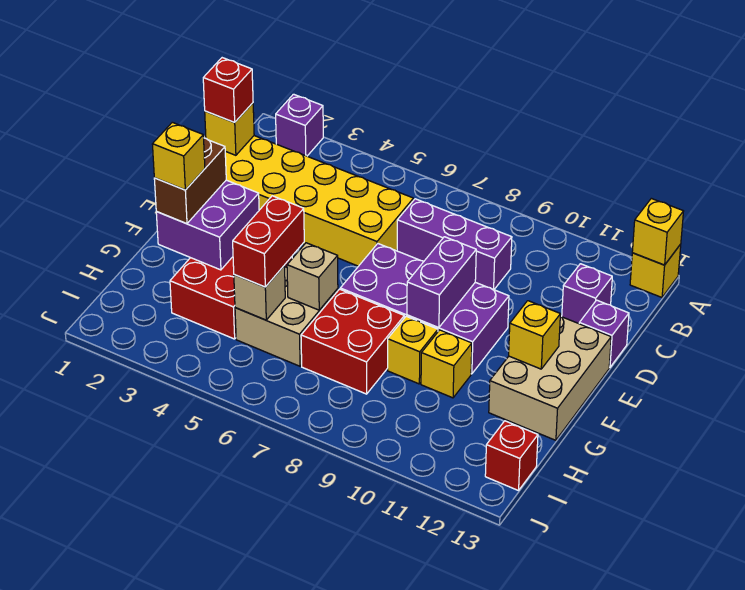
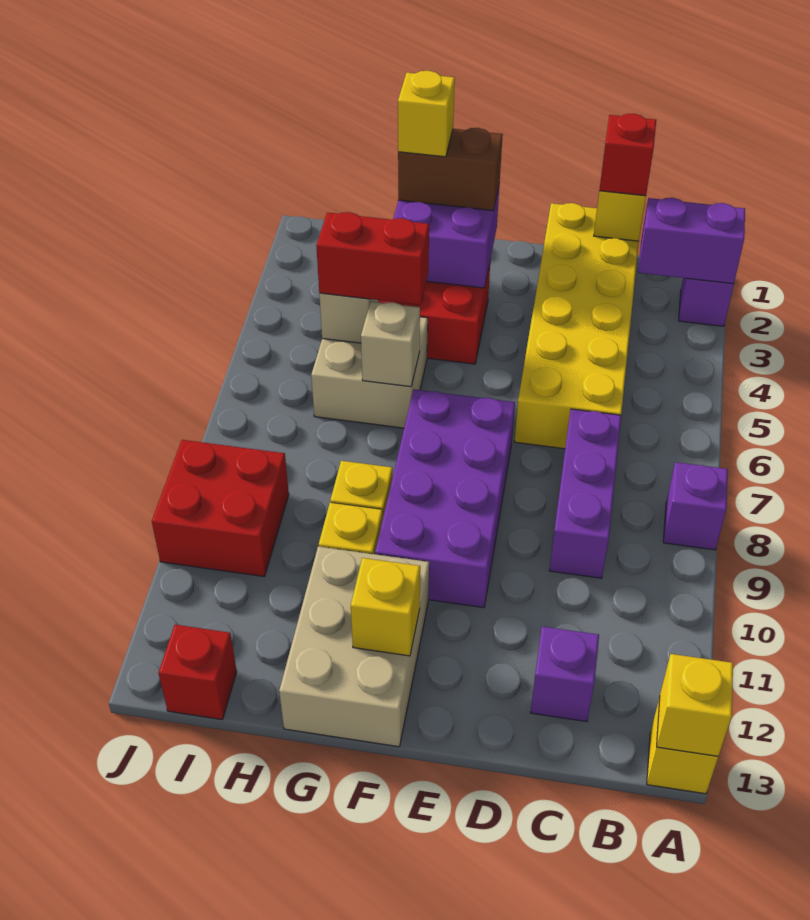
purple brick D13 level 1 -> purple brick A8 level 1
purple brick E9:F9 level 2 -> purple brick A2:B2 level 2
tan brick E12:G13 level 1 -> tan brick F11:G13 level 1
red brick G7:H8 level 1 -> red brick I9:J10 level 1

